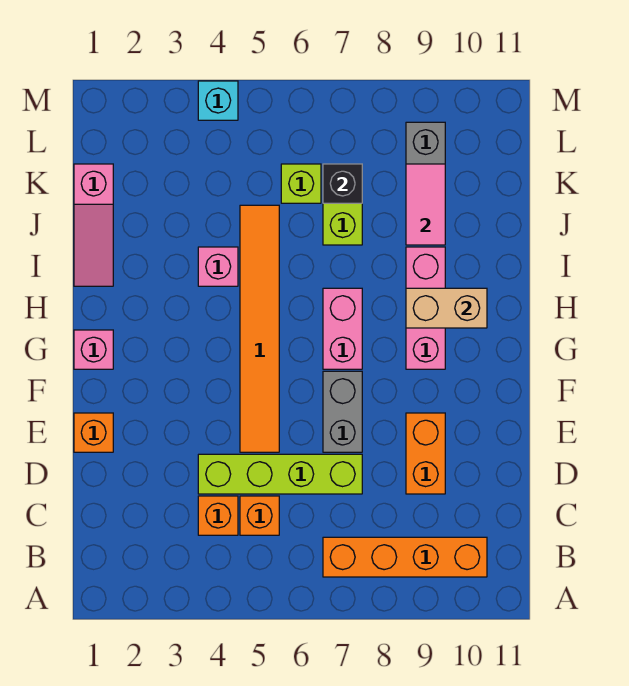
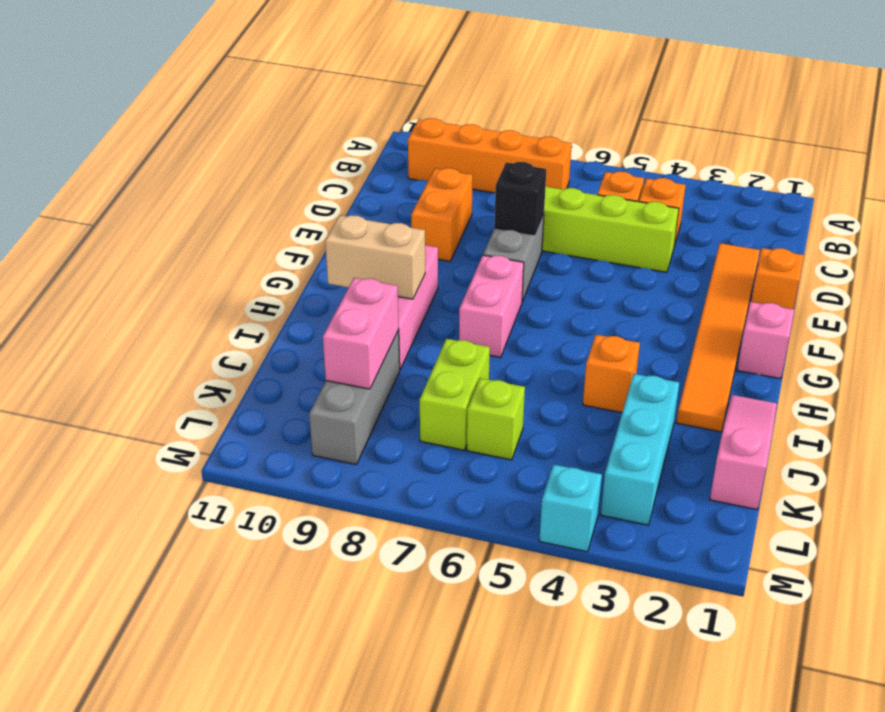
orange tile E5:J5 level 1 -> orange tile D2:I2 level 1
pink brick I4 level 1 -> orange brick I4 level 1
none -> cyan brick J3:L3 level 1
pink tile J9:K9 level 2 -> pink brick J9:K9 level 2
black brick K7 level 2 -> black brick E7 level 2

